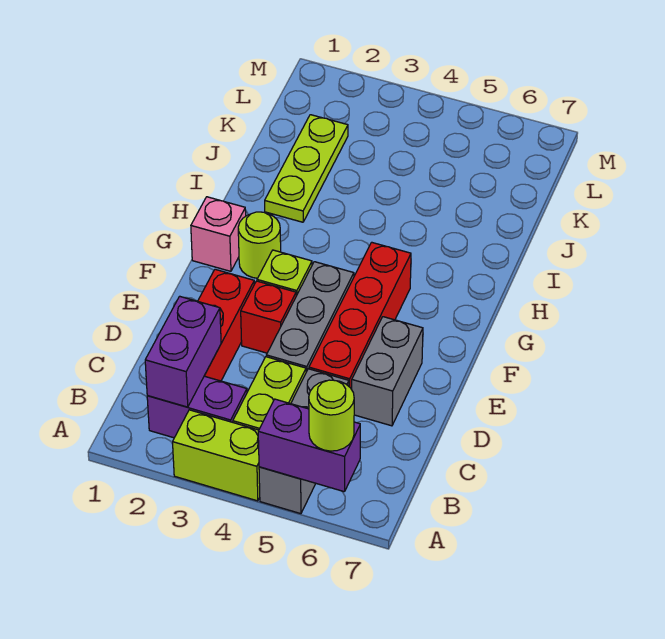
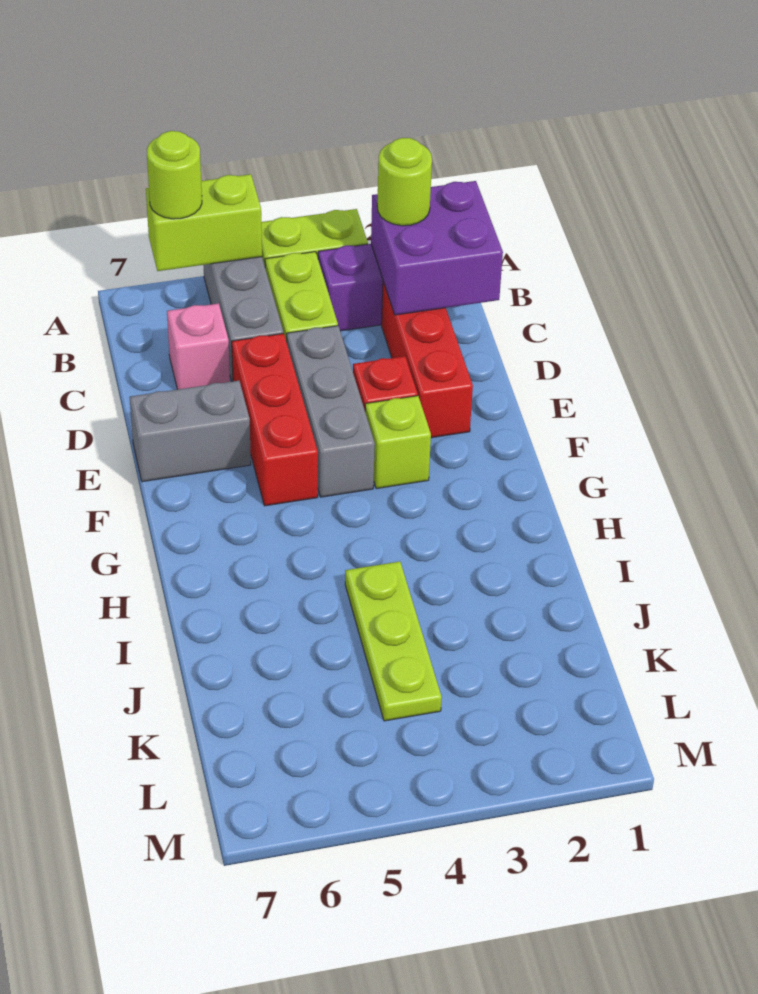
purple brick A5:A6 level 2 -> lime brick A5:A6 level 2
purple brick B2:C2 level 2 -> purple brick B1:C2 level 2
red brick D5:G5 level 1 -> red brick D5:F5 level 1
grey brick D6:E6 level 1 -> grey brick E6:E7 level 1
pink brick G1 level 1 -> pink brick C6 level 1
lime round brick G2 level 1 -> lime round brick B2 level 3
lime plate I2:K2 level 1 -> lime plate I4:K4 level 1

